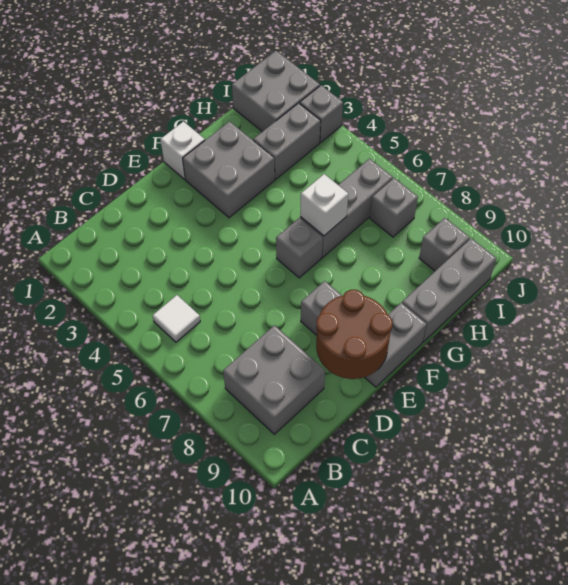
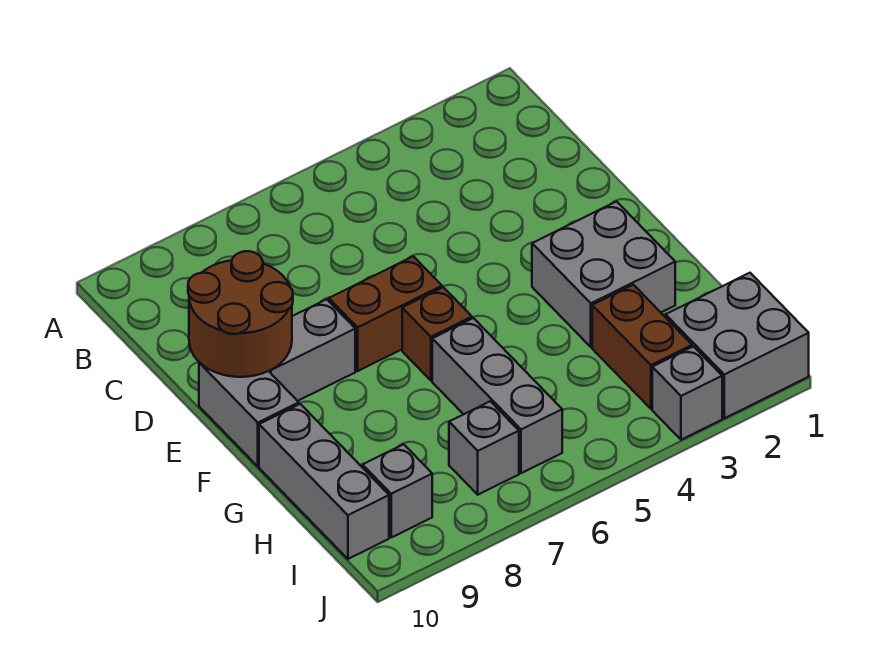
white tile B5 level 1 -> none
grey brick B8:C9 level 1 -> none
none -> brown brick E6:E7 level 1
white brick F1 level 1 -> none
grey brick F6 level 1 -> brown brick F6 level 1
white brick G6 level 2 -> none
grey brick H3:I3 level 1 -> brown brick H3:I3 level 1

